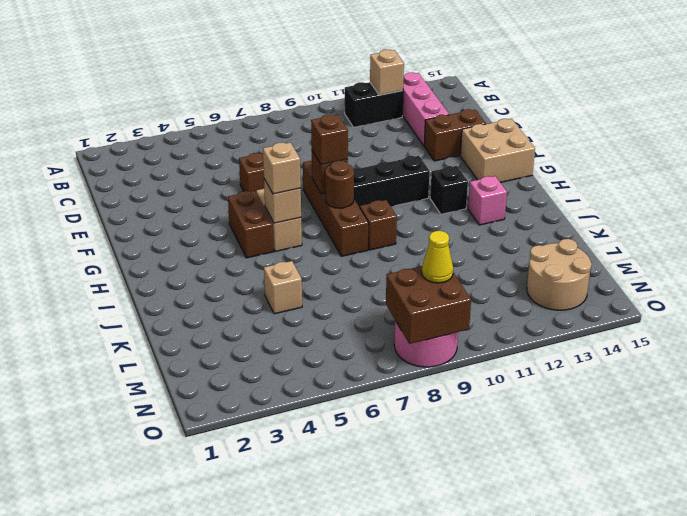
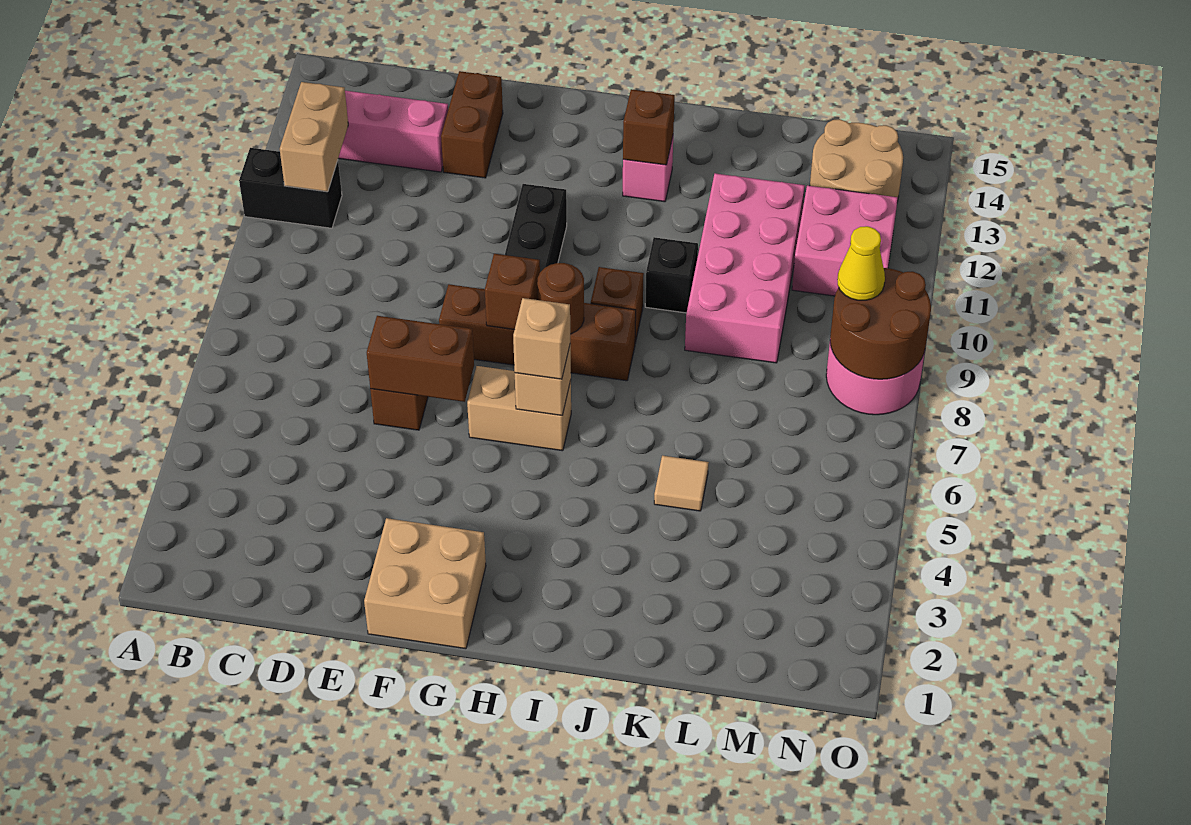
black brick B11:B12 level 1 -> black brick A11:B11 level 1
tan brick B12 level 2 -> tan brick B11:B12 level 2
tan brick F14:G15 level 1 -> tan brick F1:G2 level 1
brown brick G5:H5 level 1 -> brown brick E6:F6 level 2
brown brick G8 level 3 -> brown brick I13 level 2
black brick H12 level 1 -> black brick J10 level 1
tan brick K5 level 1 -> tan tile K5 level 1
none -> pink brick K9:L12 level 1
none -> pink brick M11:N12 level 1
brown brick N8:O9 level 2 -> brown round brick N8:O9 level 2

